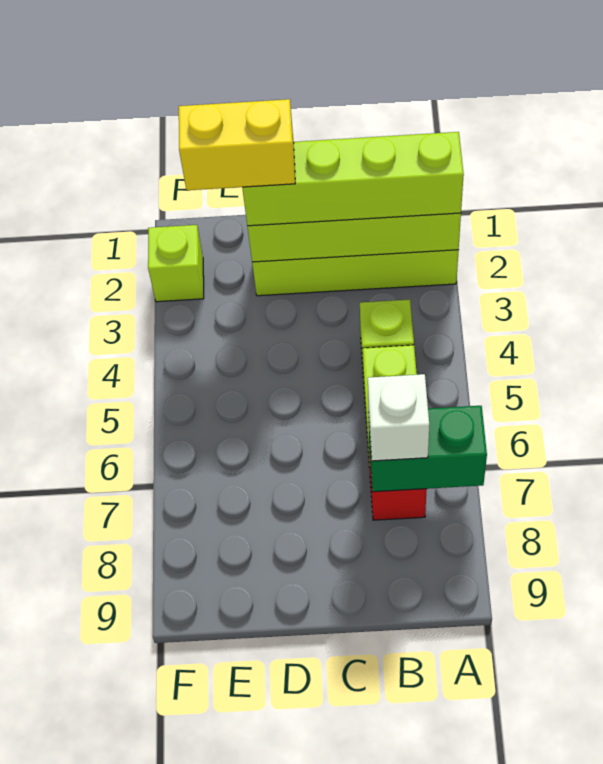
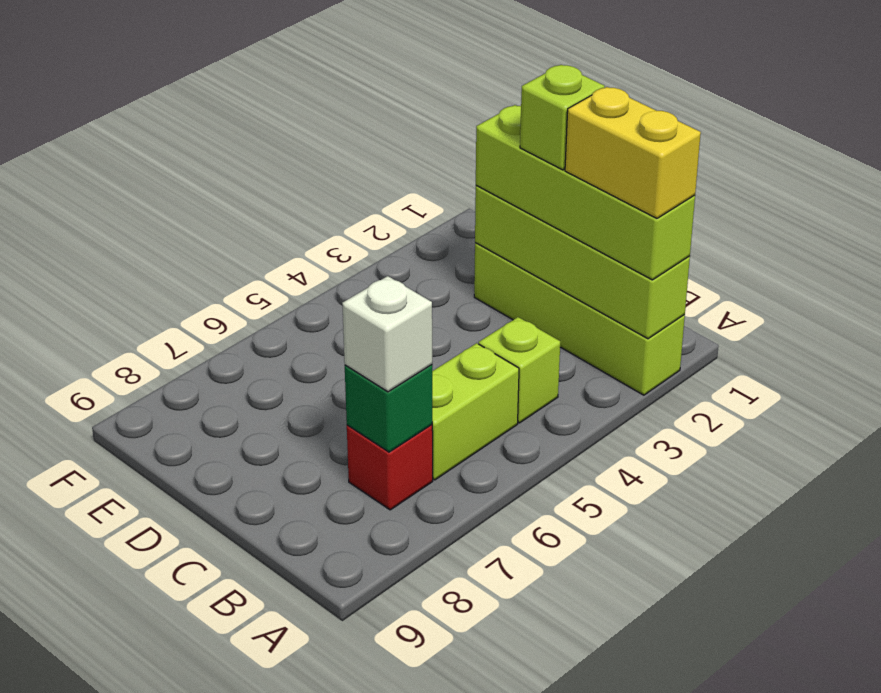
green brick A7:B7 level 2 -> green brick B7 level 2
yellow brick D2:E2 level 4 -> yellow brick A2:B2 level 4
lime brick F2 level 1 -> lime brick C2 level 4

